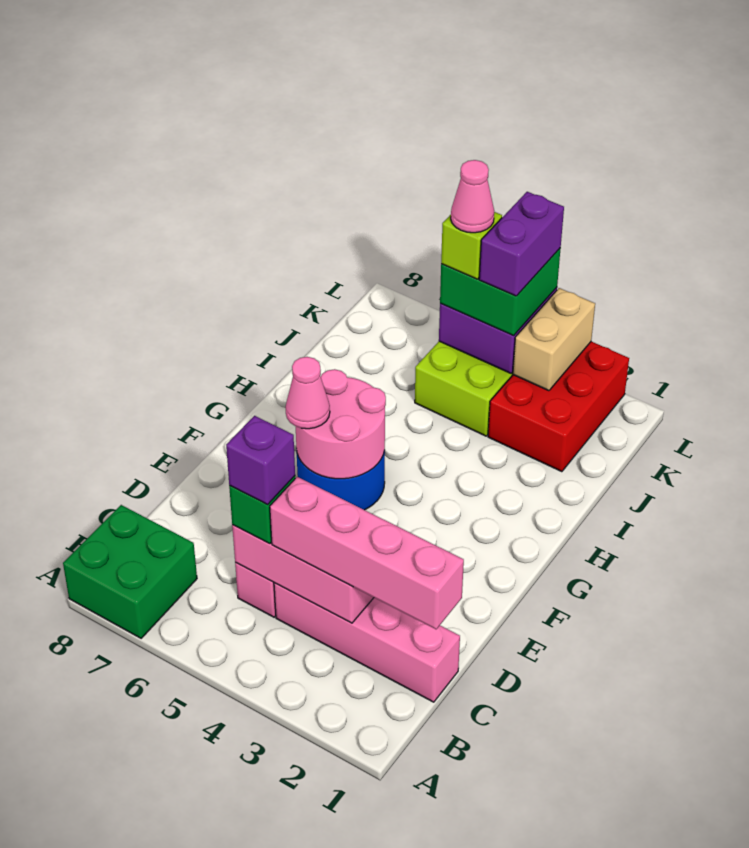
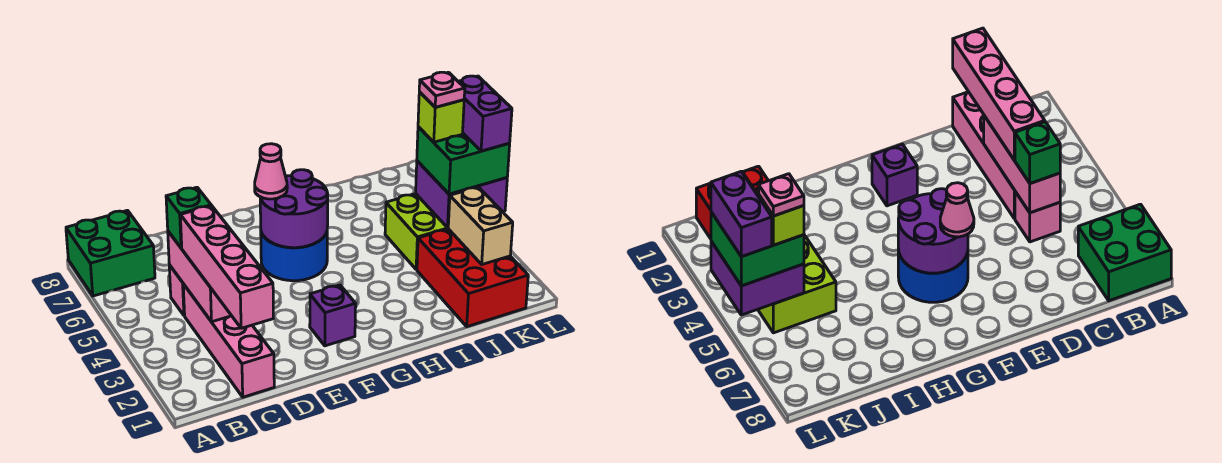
purple brick C5 level 4 -> purple brick F2 level 1
pink round brick F5:G6 level 2 -> purple round brick F5:G6 level 2
red brick J2:L3 level 1 -> red brick J1:K3 level 1
tan brick K3:L3 level 2 -> tan brick K2:K3 level 2
purple brick K4:L4 level 4 -> purple brick L4:L5 level 4
pink cone K5 level 5 -> pink plate K5 level 5

